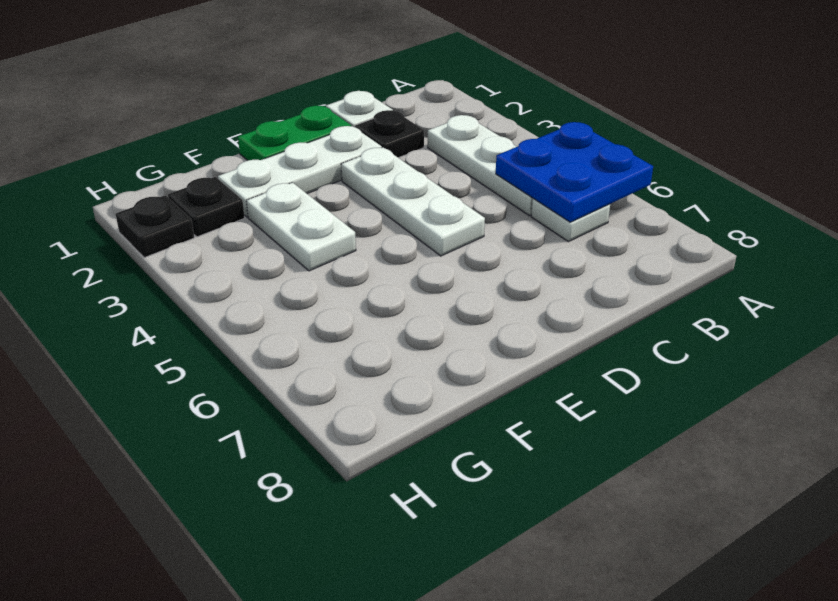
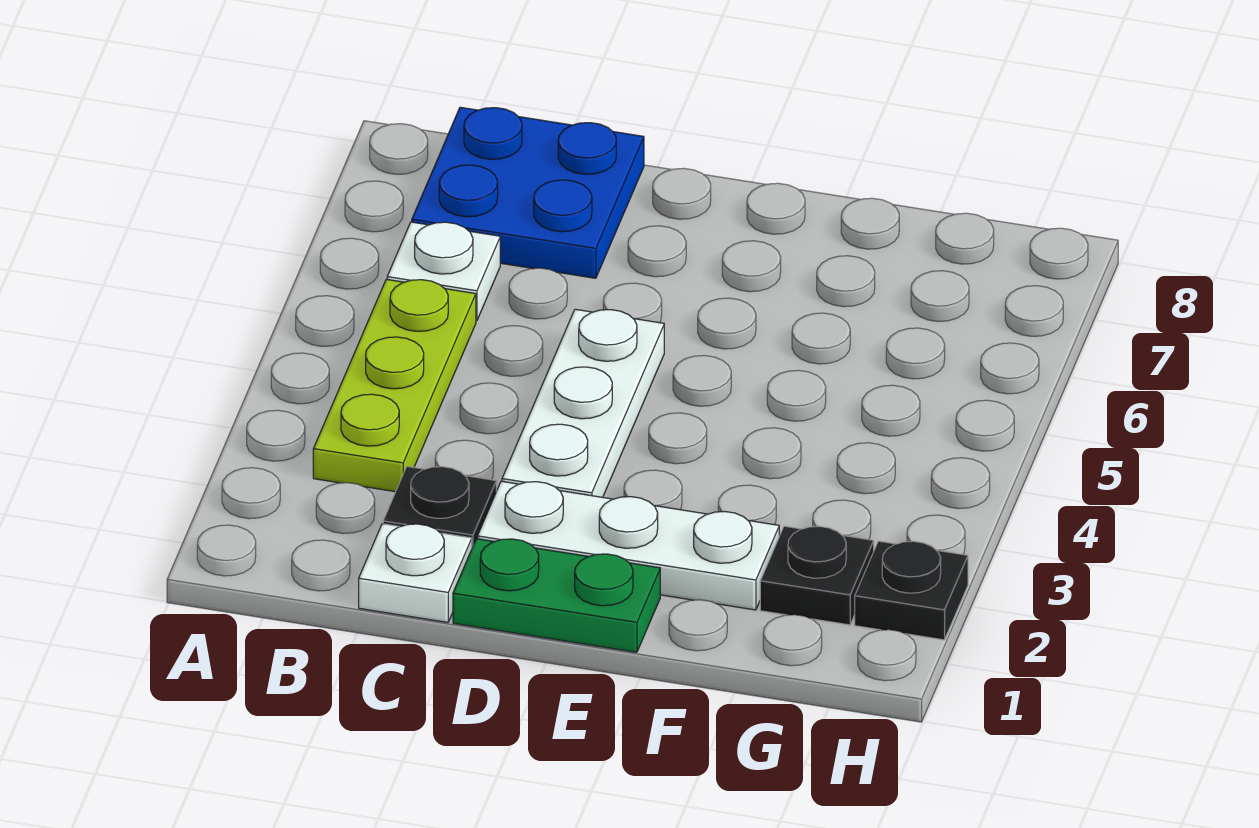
blue plate A5:B6 level 2 -> blue plate B7:C8 level 1
white plate B3:B5 level 1 -> lime plate B3:B5 level 1
white plate F3:F4 level 1 -> none

